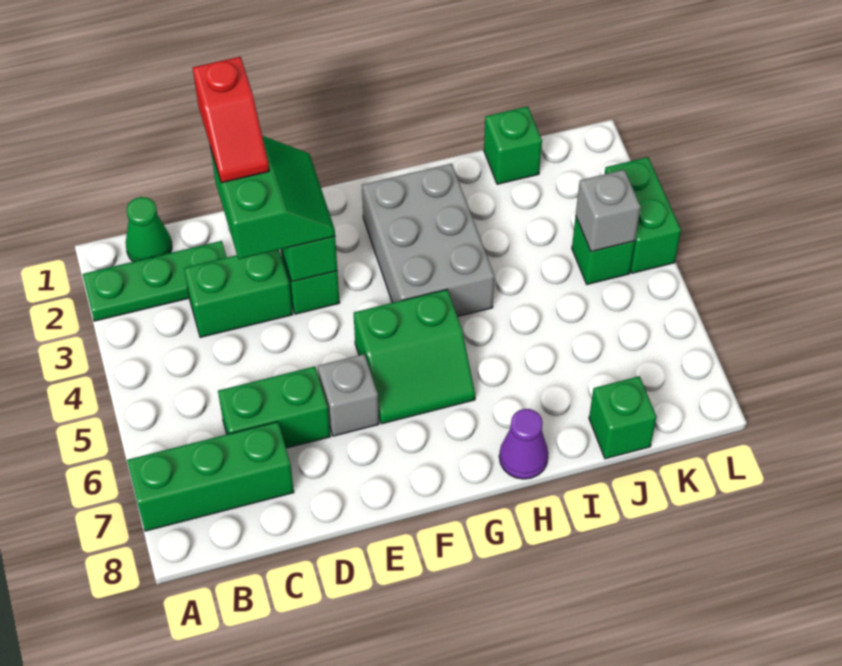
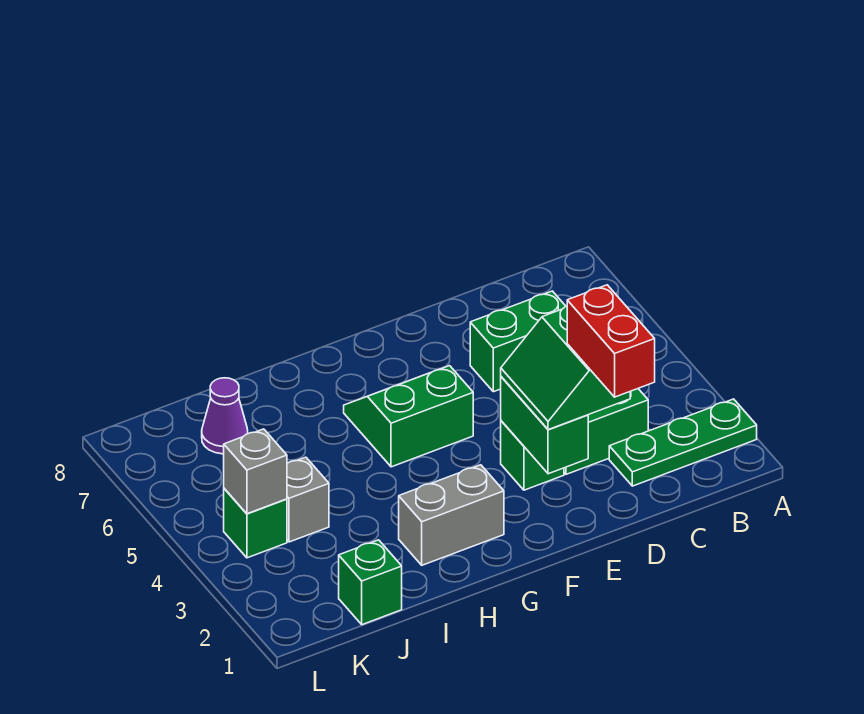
green brick A7:C7 level 1 -> none
green cone B1 level 1 -> none
red slope D1:D2 level 4 top 1 -> red brick D1:D2 level 4
grey brick E6 level 1 -> grey brick J4 level 1
grey brick G2:H4 level 1 -> grey brick G2:H2 level 1
purple cone H8 level 1 -> purple cone J7 level 1
green brick J8 level 1 -> none
green brick L3:L4 level 1 -> none

